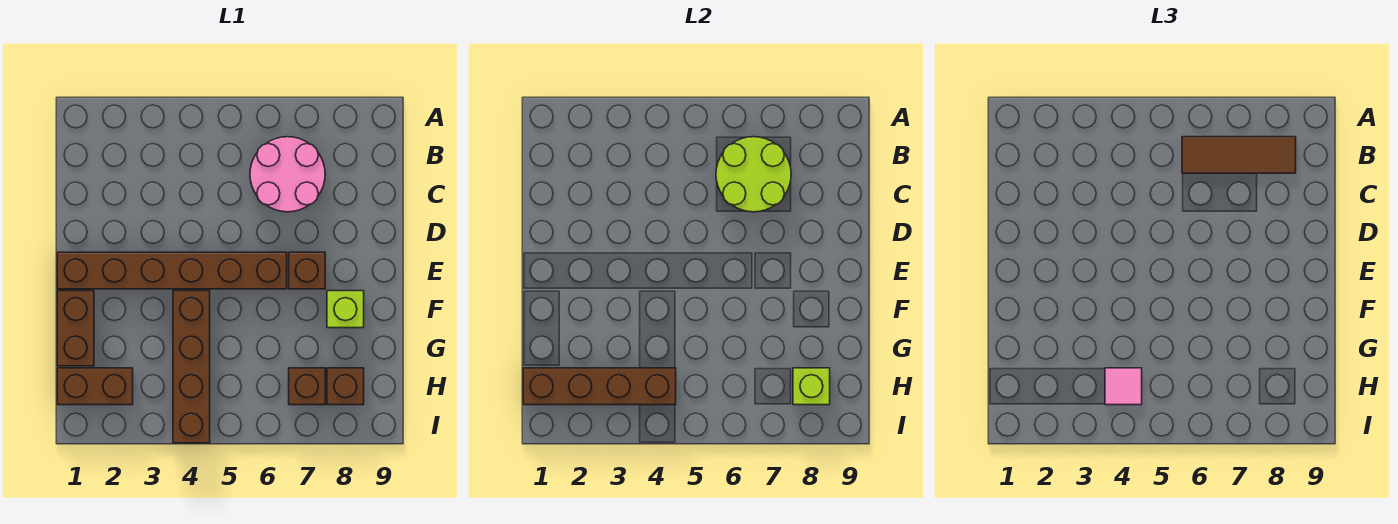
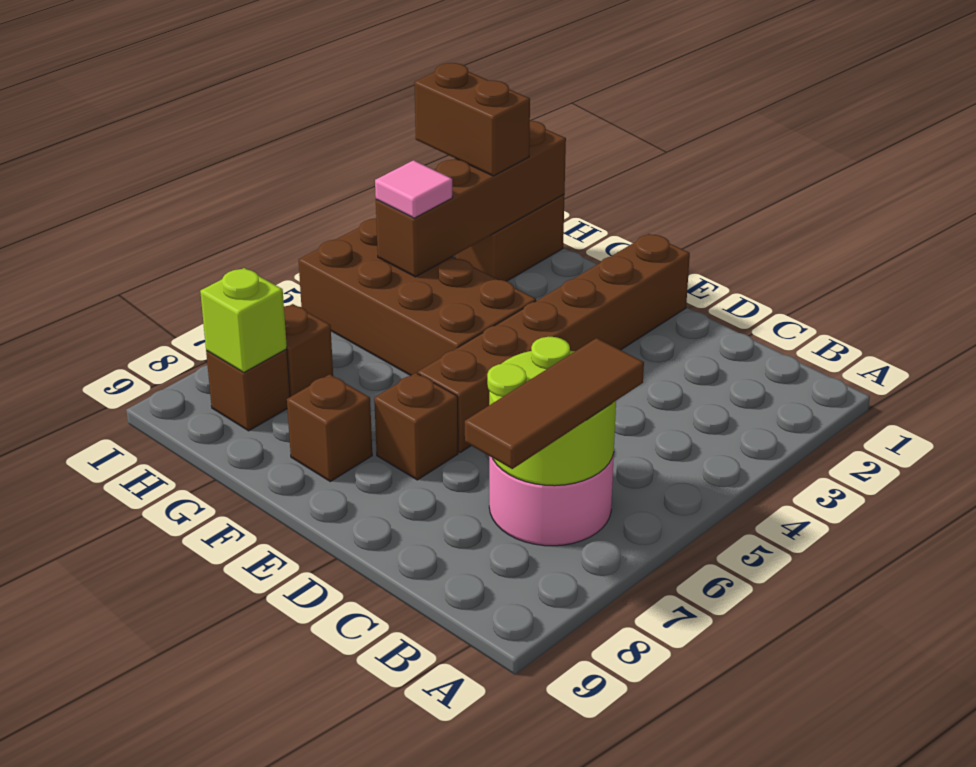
brown brick F1:G1 level 1 -> brown brick H2:I2 level 3
brown brick F4:I4 level 1 -> brown brick F4:I5 level 1
lime brick F8 level 1 -> brown brick F8 level 1

